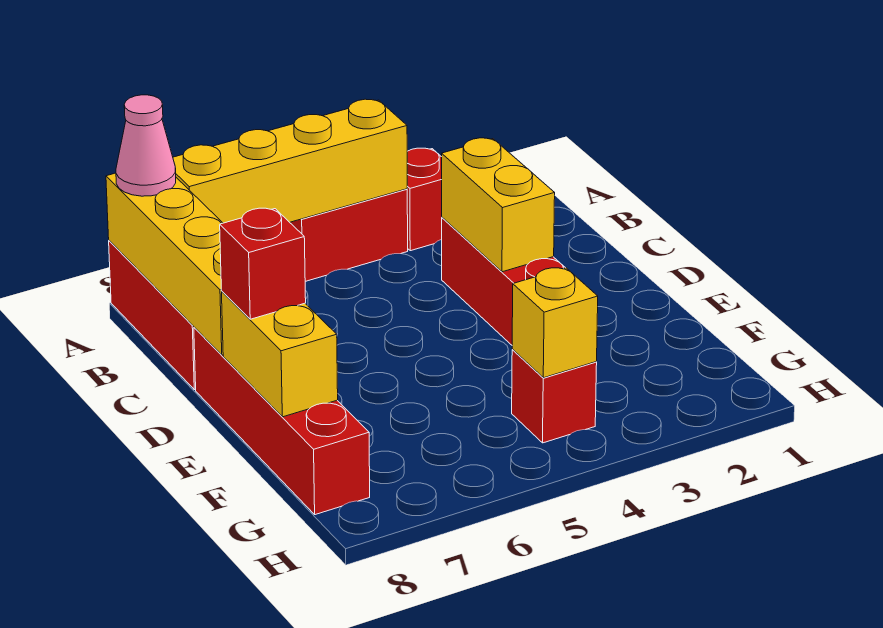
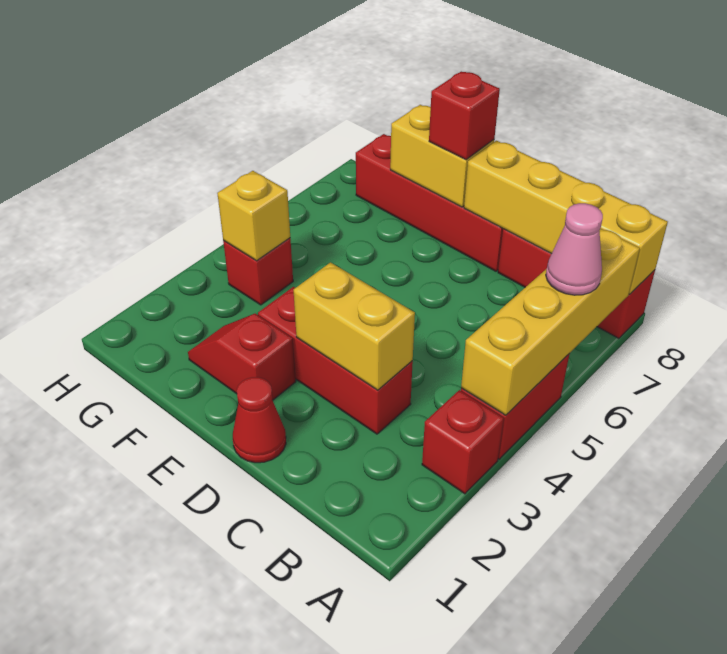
pink cone A8 level 3 -> pink cone A6 level 3
none -> red cone D1 level 1
none -> red slope E2:F2 level 1 top E

